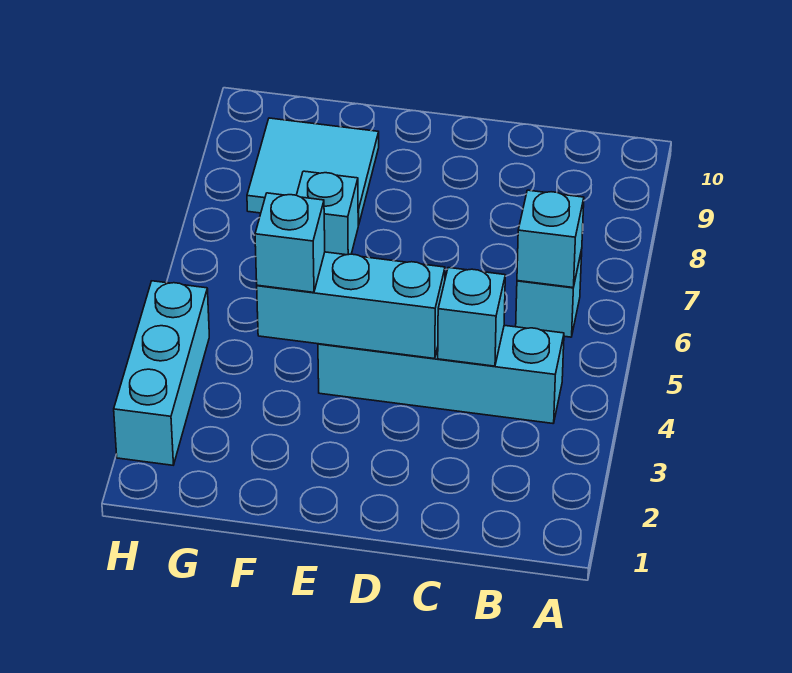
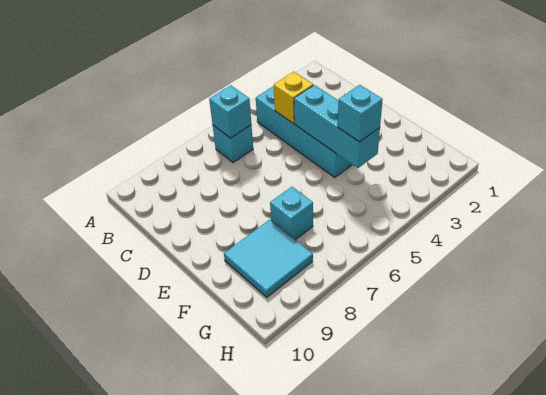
cyan brick C4 level 2 -> yellow brick C4 level 2
cyan brick H2:H4 level 1 -> none

